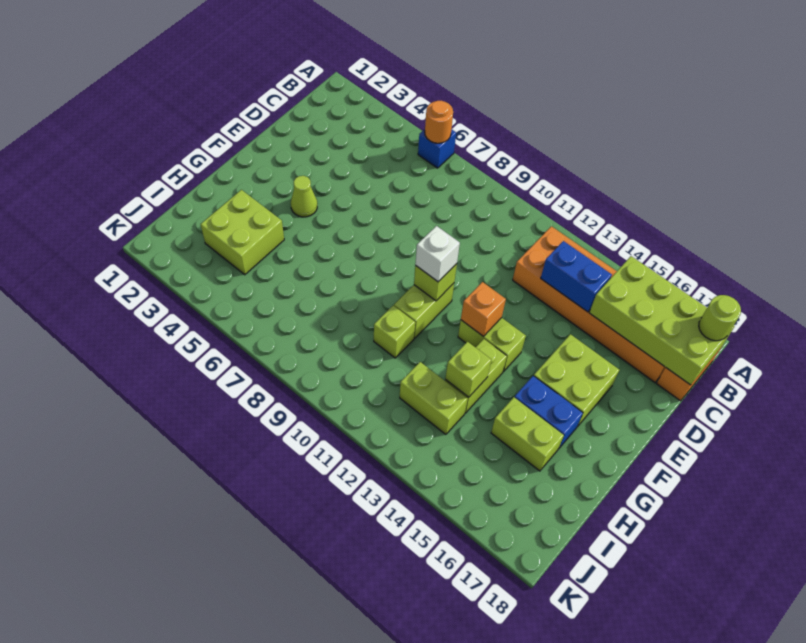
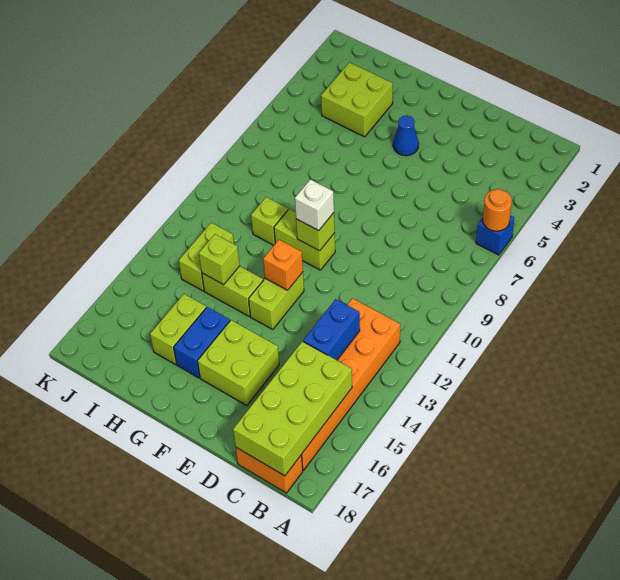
lime round brick B18 level 3 -> none
lime cone F4 level 1 -> blue cone F4 level 1

